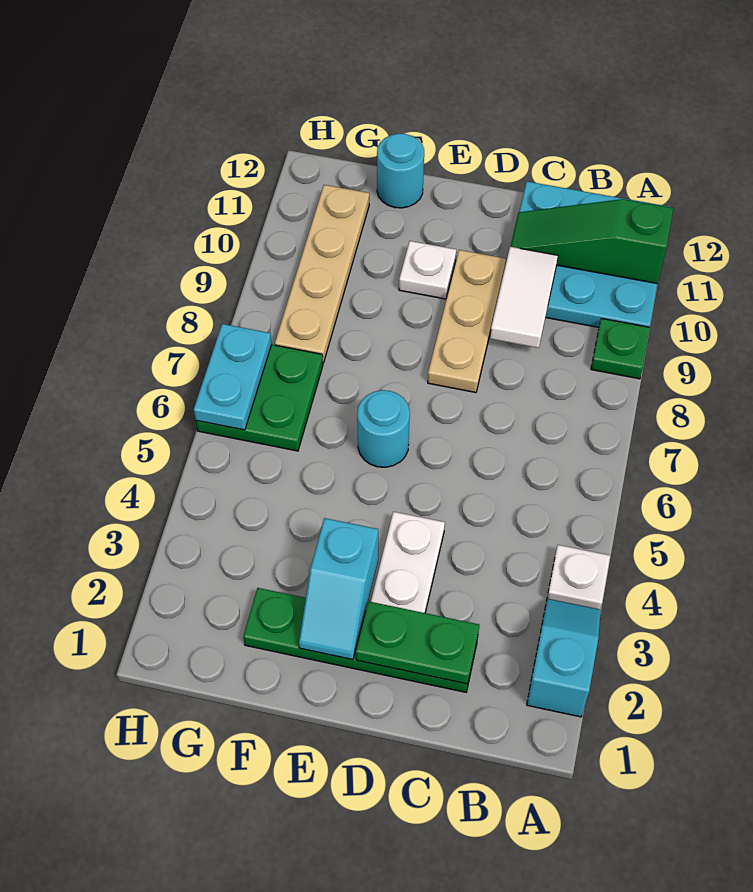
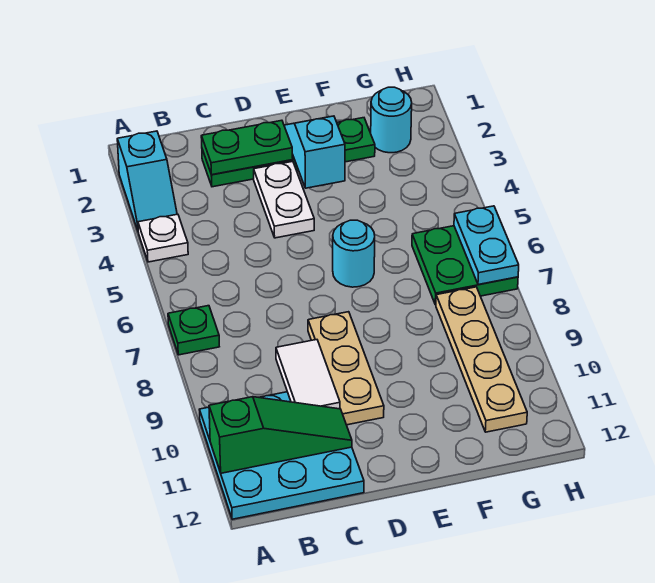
green plate A9 level 1 -> green plate A7 level 1
white plate E10 level 1 -> none
cyan round brick F12 level 1 -> cyan round brick G2 level 1

